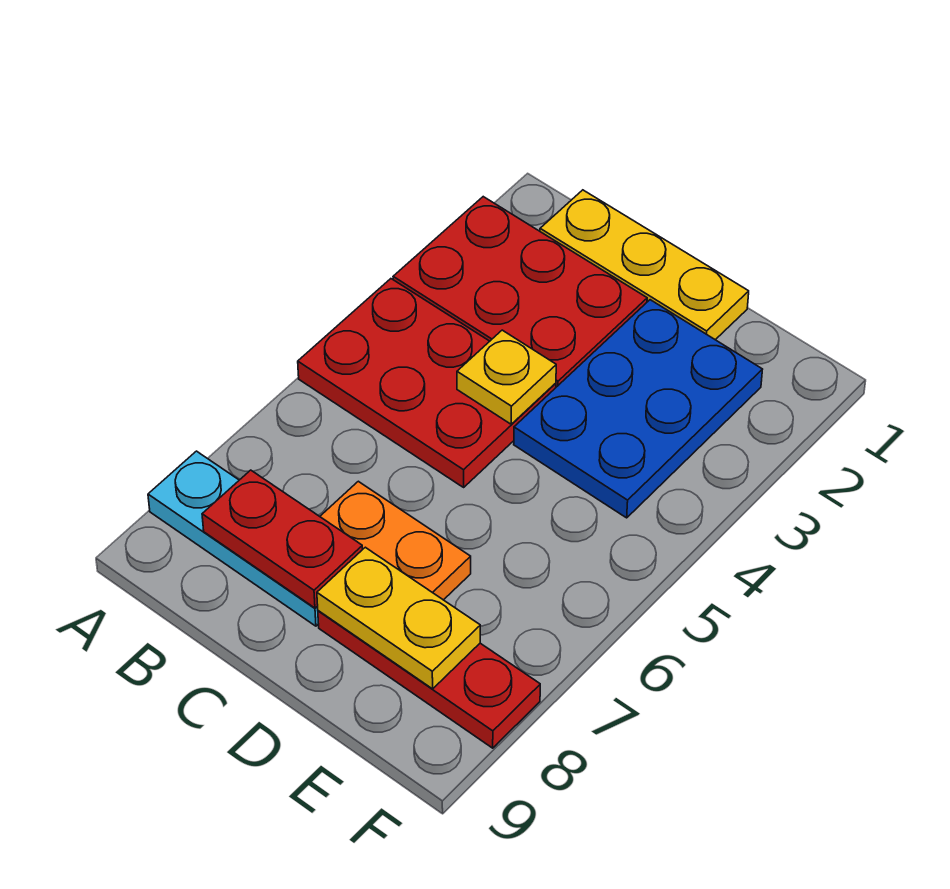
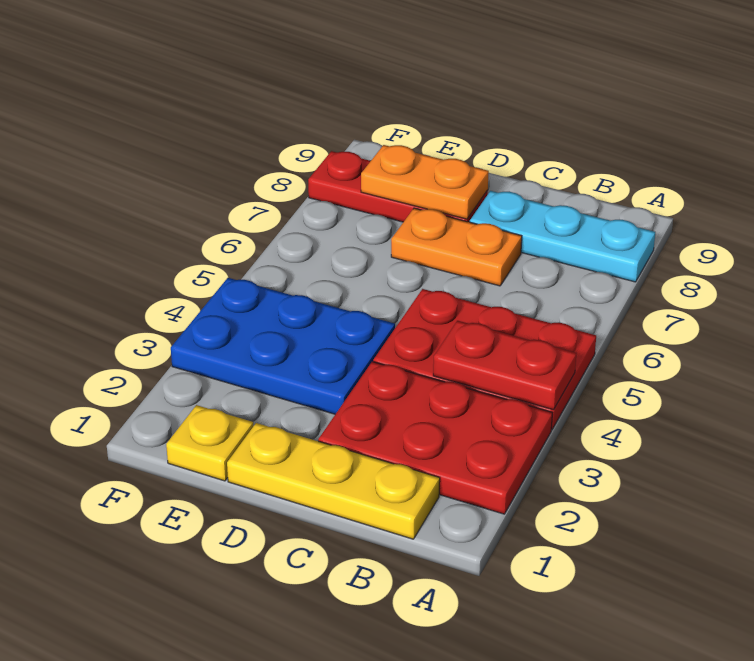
red plate B8:C8 level 2 -> red plate A4:B4 level 2
yellow plate C4 level 2 -> yellow plate E1 level 1
blue plate D2:E4 level 1 -> blue plate D3:F4 level 1
yellow plate D8:E8 level 2 -> orange plate D8:E8 level 2

